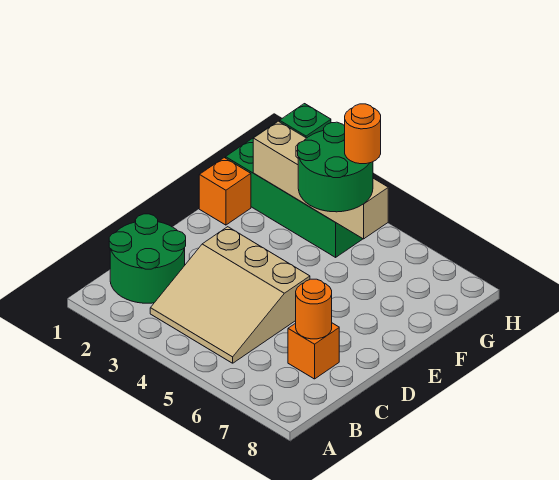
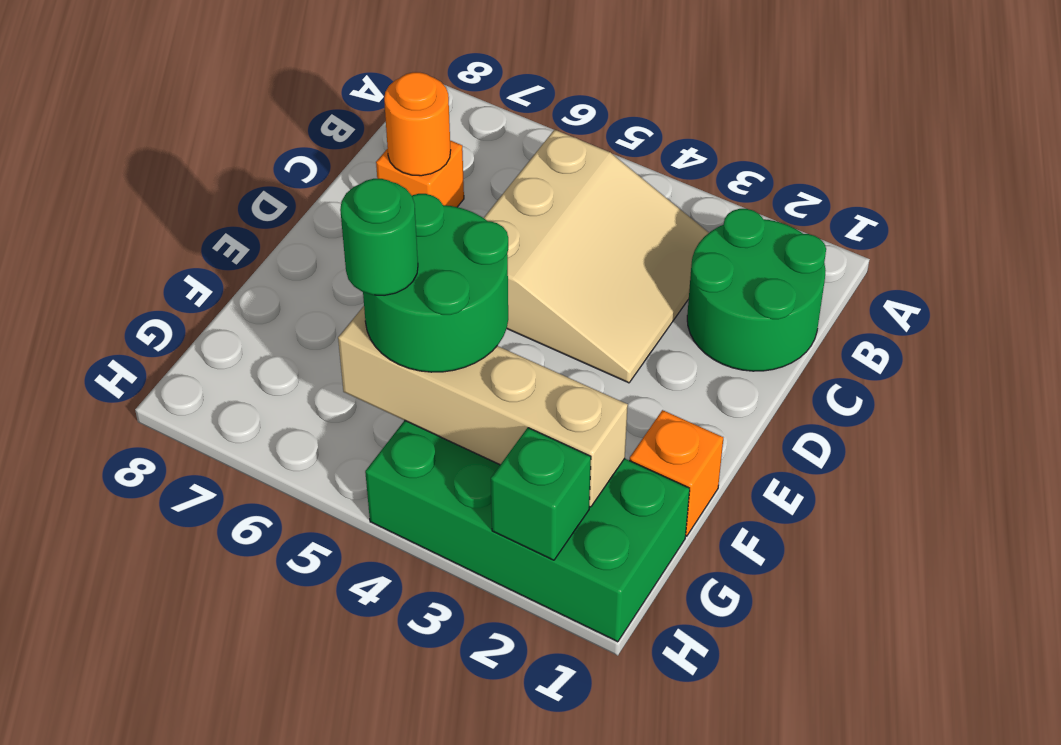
tan slope B3:D5 level 1 top D -> tan slope B3:D5 level 1 top 5
orange round brick G5 level 4 -> green round brick G5 level 4

